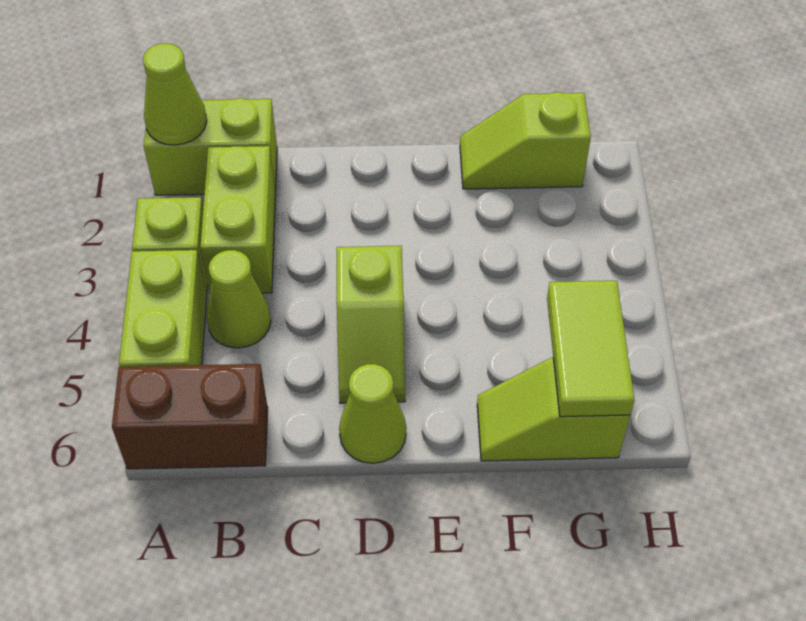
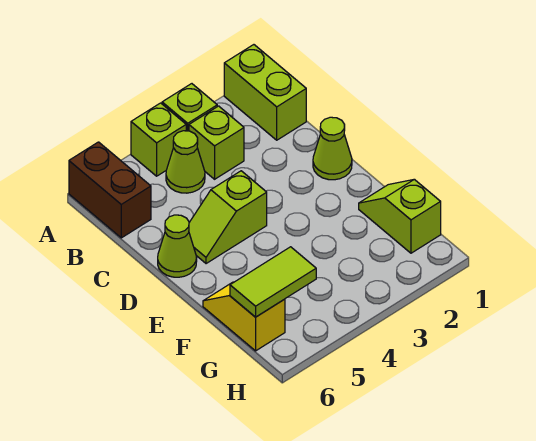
lime cone A1 level 2 -> lime cone D1 level 1
lime brick A4:A5 level 1 -> lime brick A4 level 1
lime brick B2:B3 level 1 -> lime brick B3 level 1
lime slope F6:G6 level 1 top G -> yellow slope F6:G6 level 1 top G

